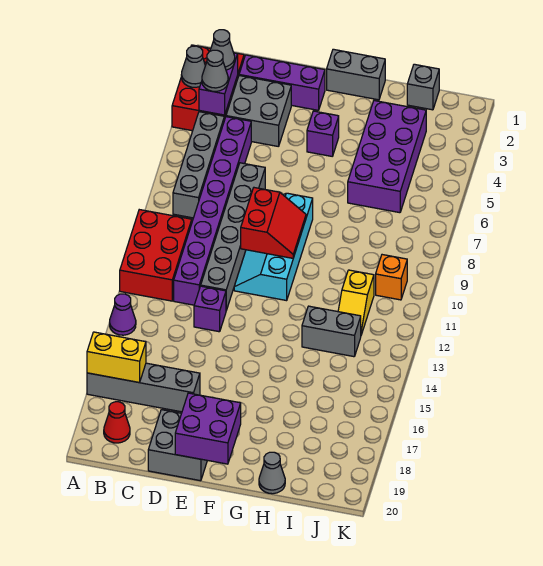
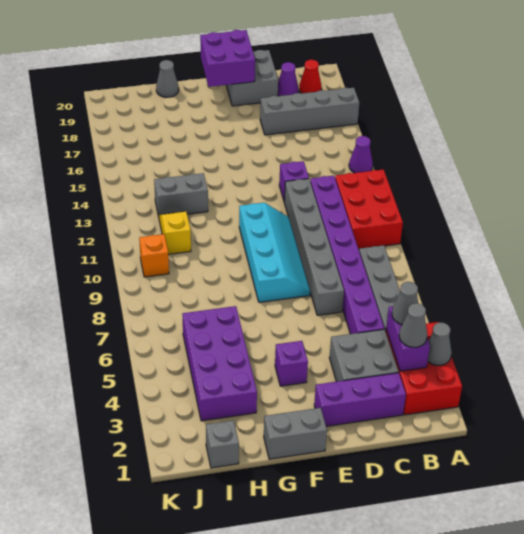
yellow brick A17:B17 level 2 -> none
none -> purple cone C19 level 1
red slope E9:F10 level 2 top E -> none

